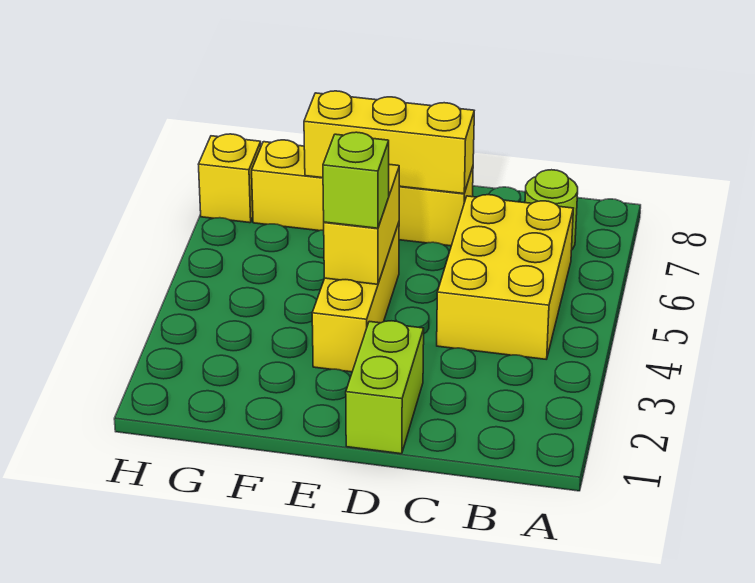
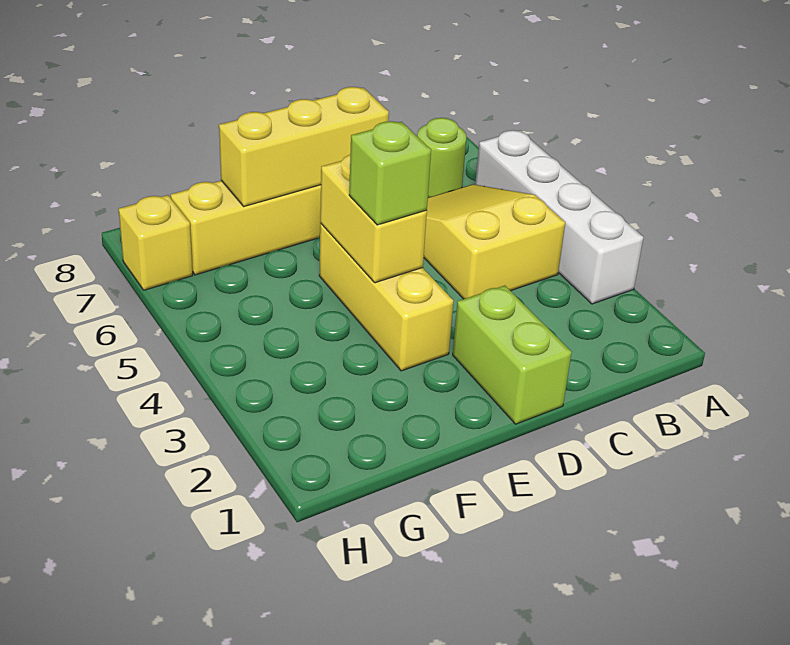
none -> white brick A3:A6 level 1
yellow brick B4:C6 level 1 -> yellow slope B4:C6 level 1 top 4

